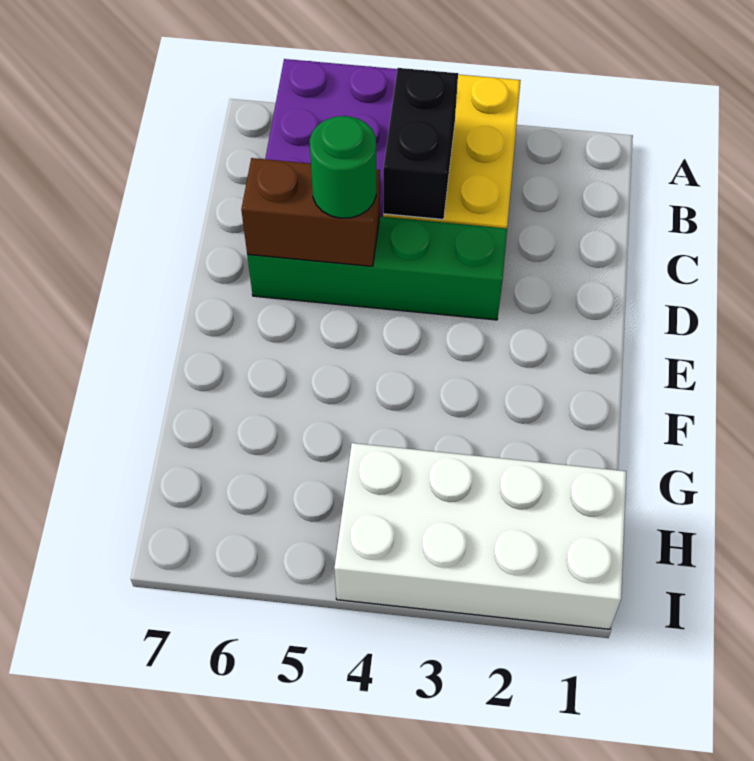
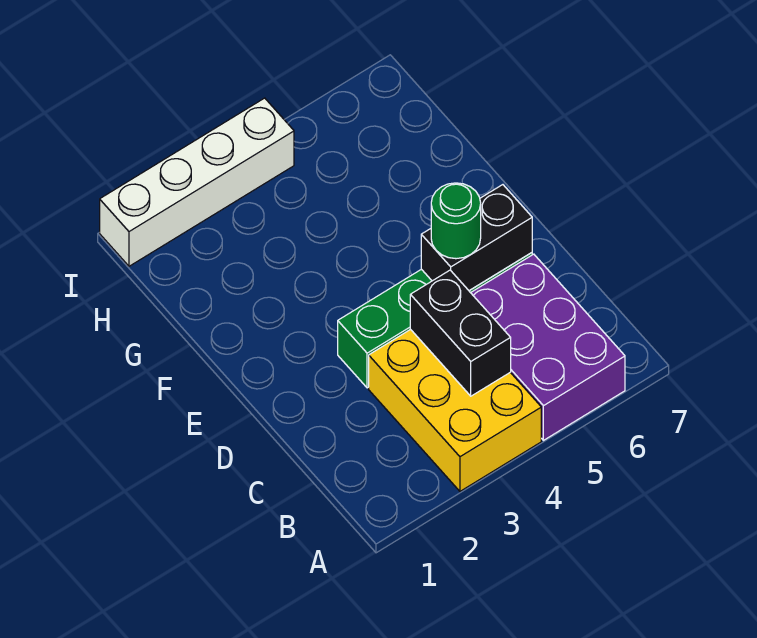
brown brick D5:D6 level 2 -> black brick D5:D6 level 2
white brick H1:I4 level 1 -> white brick I1:I4 level 1

